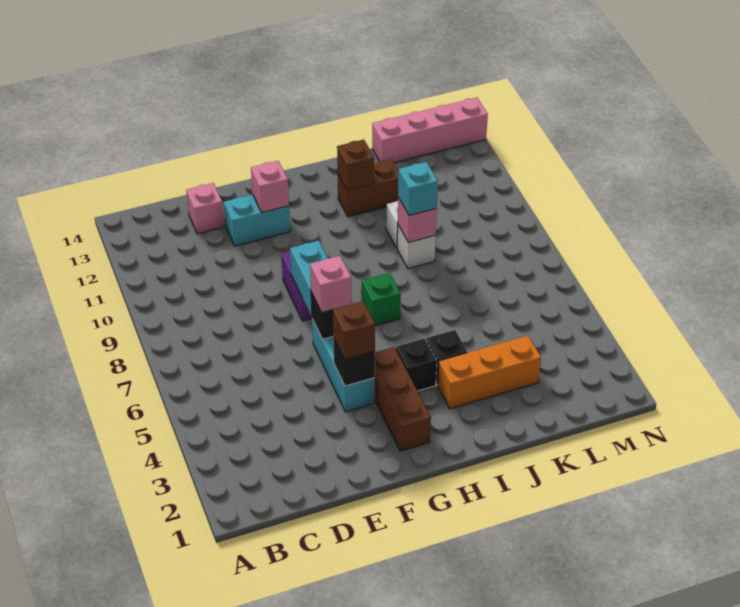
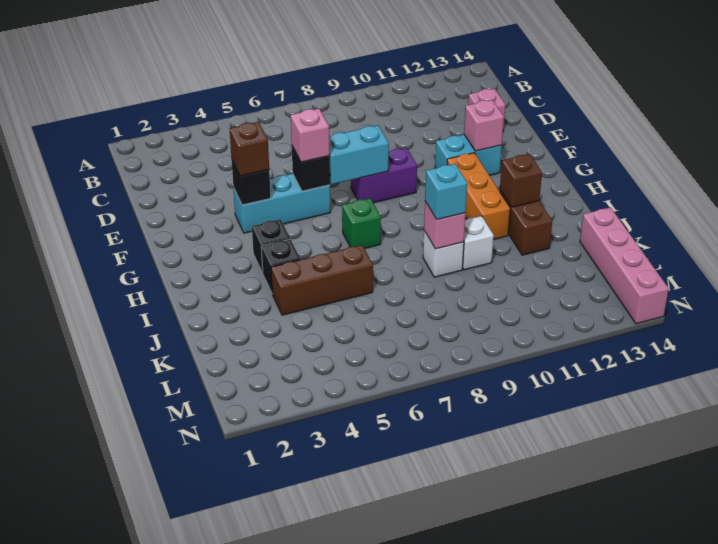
cyan brick E12:F12 level 1 -> cyan brick F11:F12 level 1
brown brick G2:G4 level 1 -> brown brick J4:J6 level 1
orange brick I3:K3 level 1 -> orange brick G11:I11 level 1

